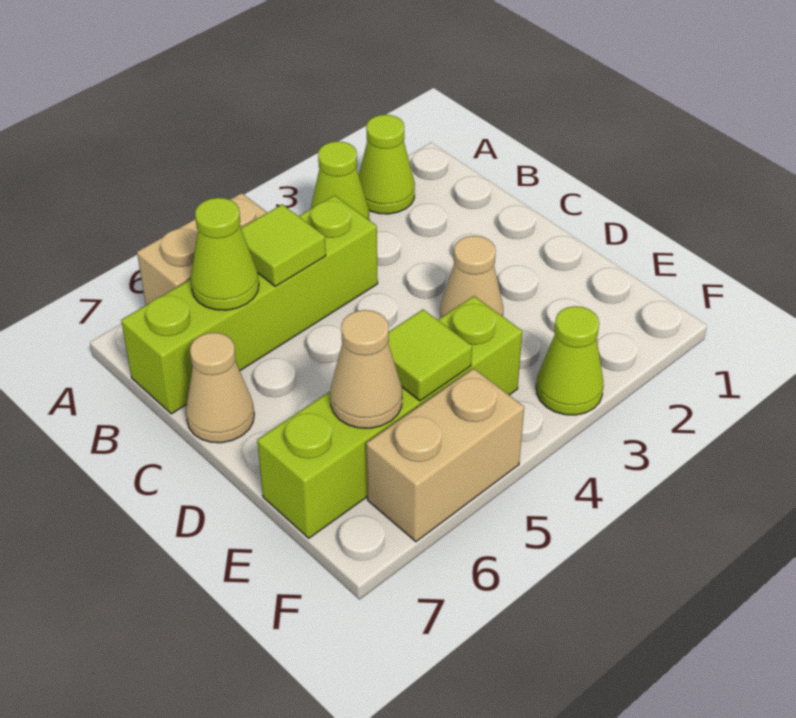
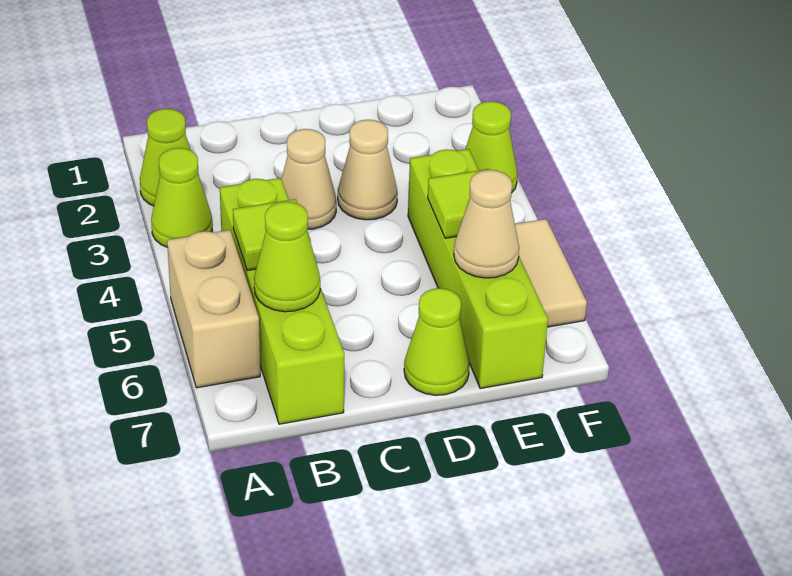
tan cone C7 level 1 -> tan cone C3 level 1
none -> lime cone D7 level 1
tan brick F5:F6 level 1 -> tan tile F5:F6 level 1

